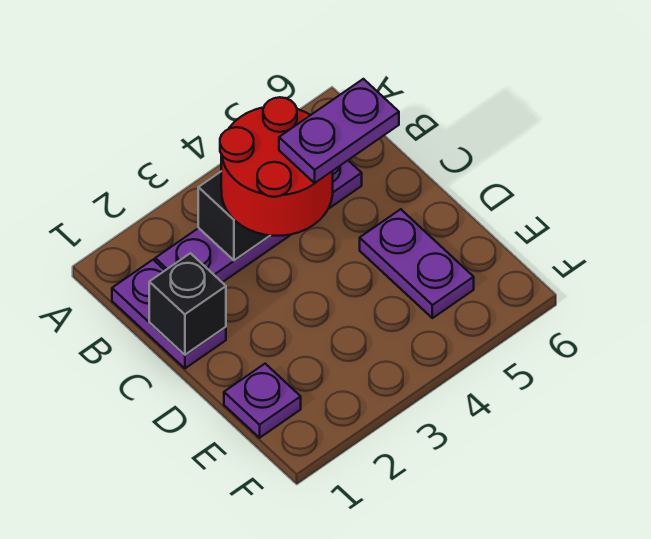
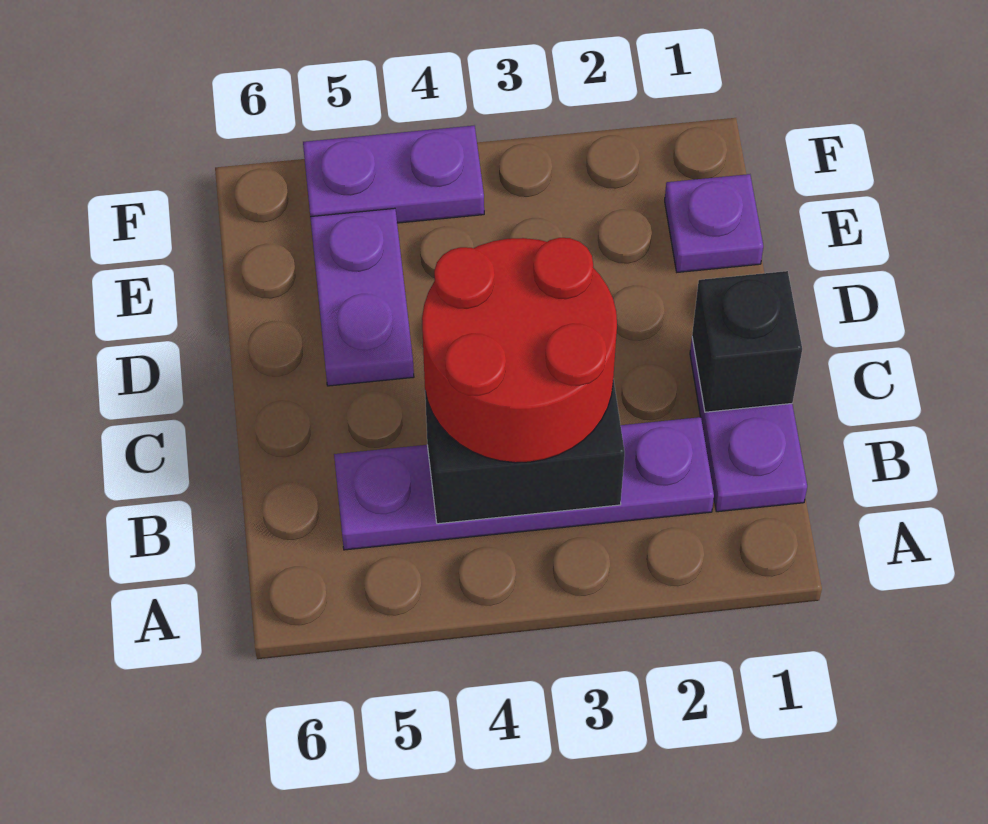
purple plate C4:C5 level 4 -> purple plate F4:F5 level 1

